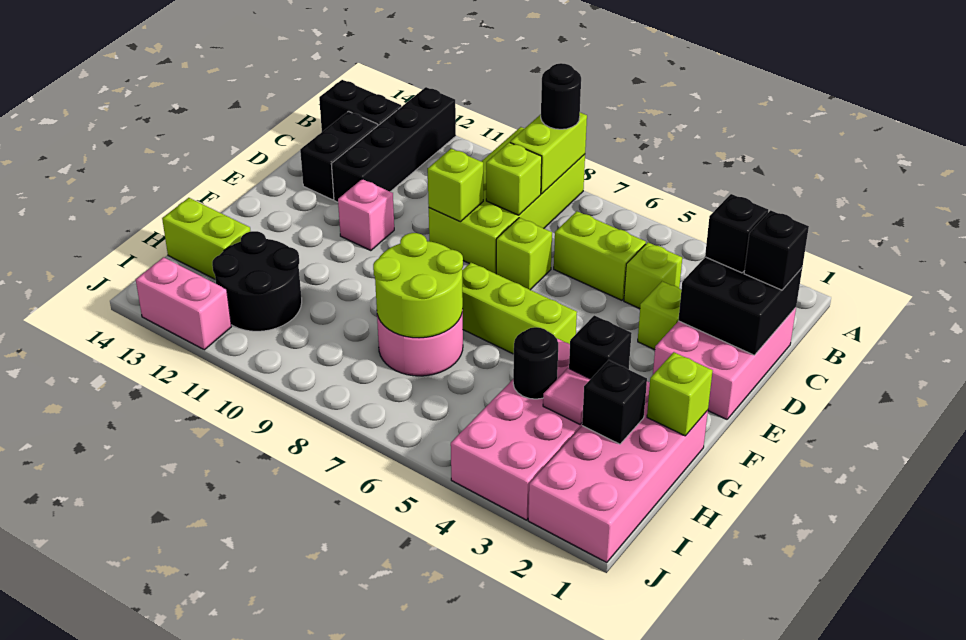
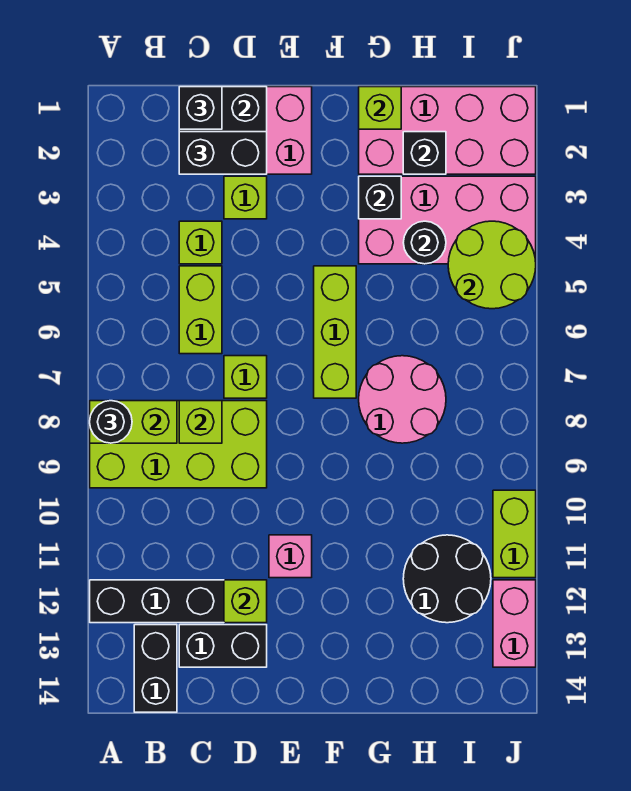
black brick C2 level 3 -> black brick C2:D2 level 3
lime brick D9 level 2 -> lime brick D12 level 2
lime round brick G7:H8 level 2 -> lime round brick I4:J5 level 2
pink tile H3 level 2 -> none
lime brick H13:H14 level 1 -> lime brick J10:J11 level 1

